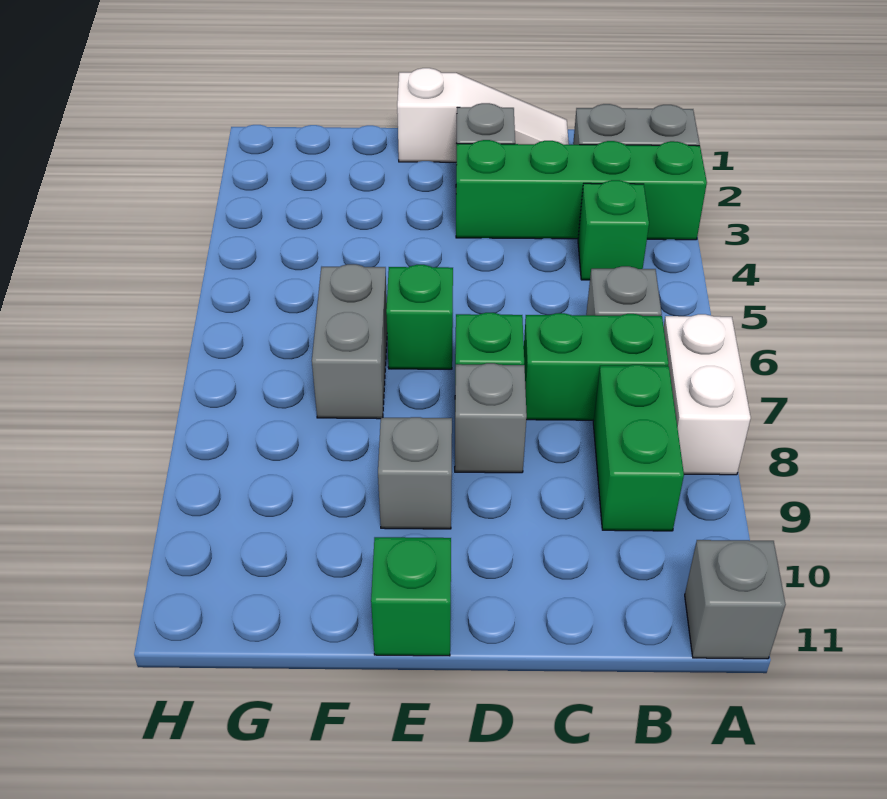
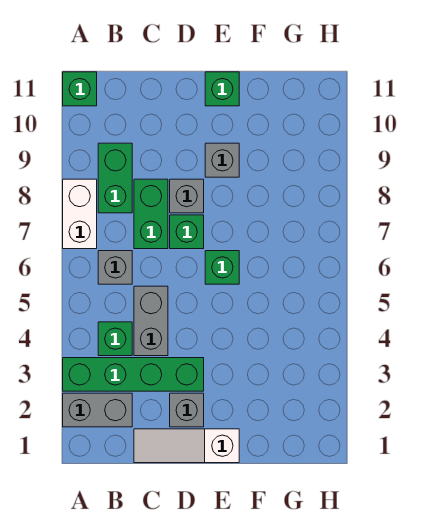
grey brick A11 level 1 -> green brick A11 level 1
green brick B7:C7 level 1 -> green brick C7:C8 level 1
grey brick F6:F7 level 1 -> grey brick C4:C5 level 1

